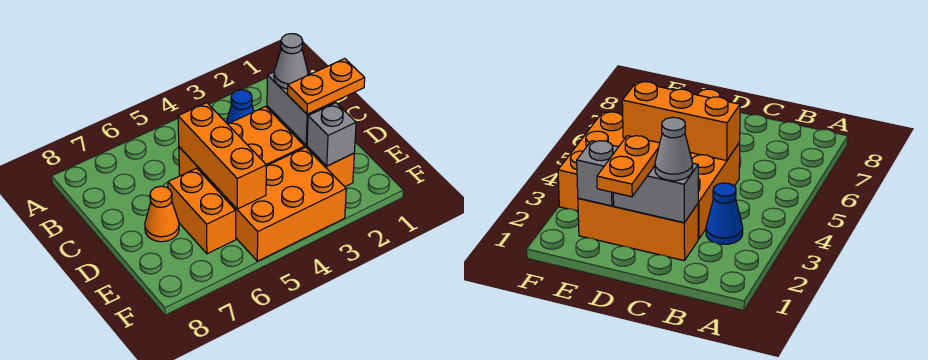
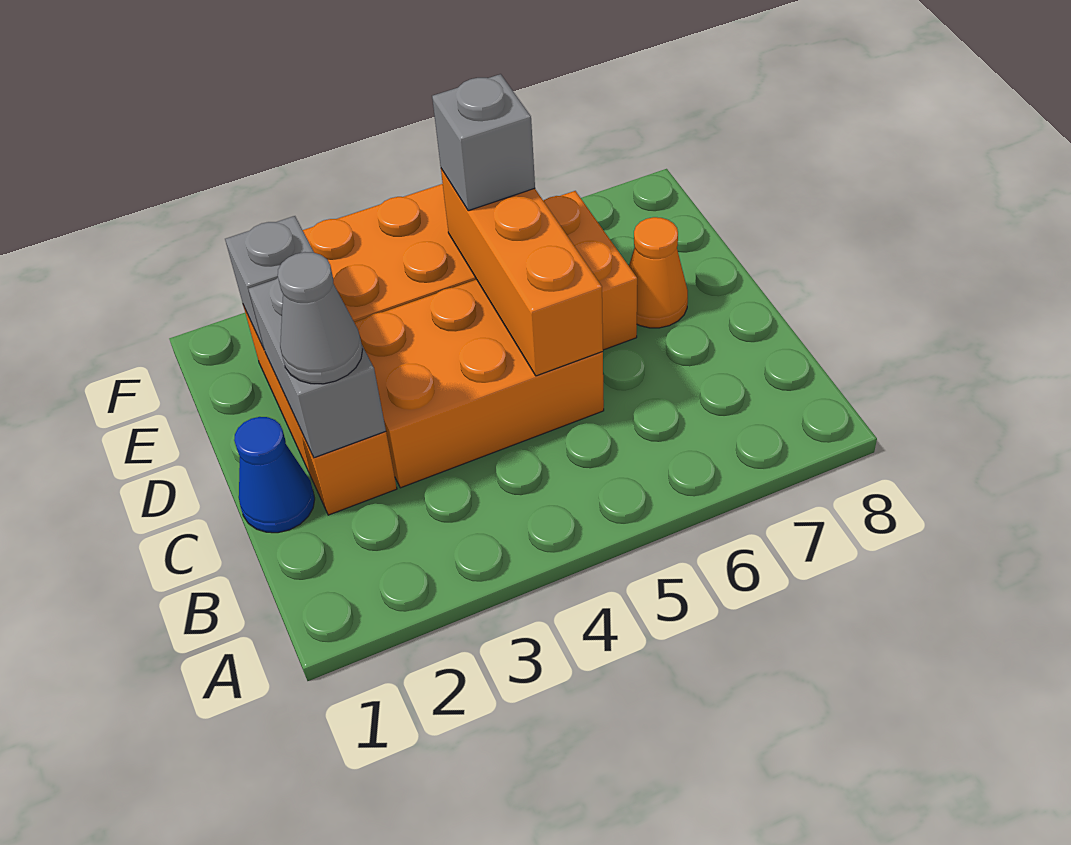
blue cone B3 level 1 -> blue cone C1 level 1
orange plate D1:D2 level 3 -> none
none -> grey brick E5 level 3

